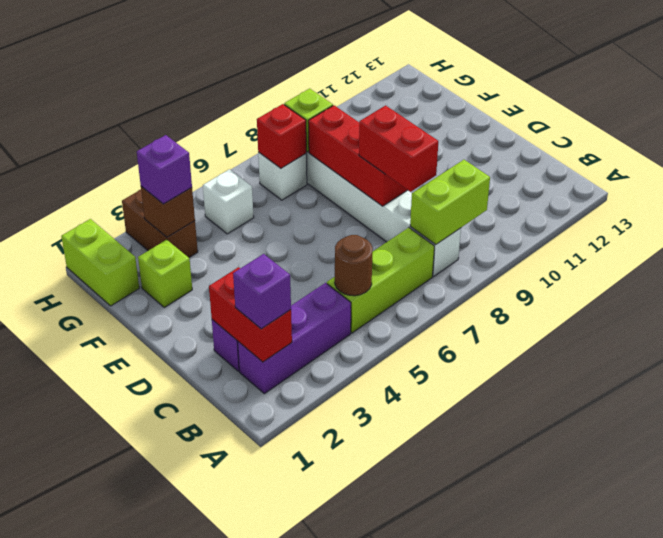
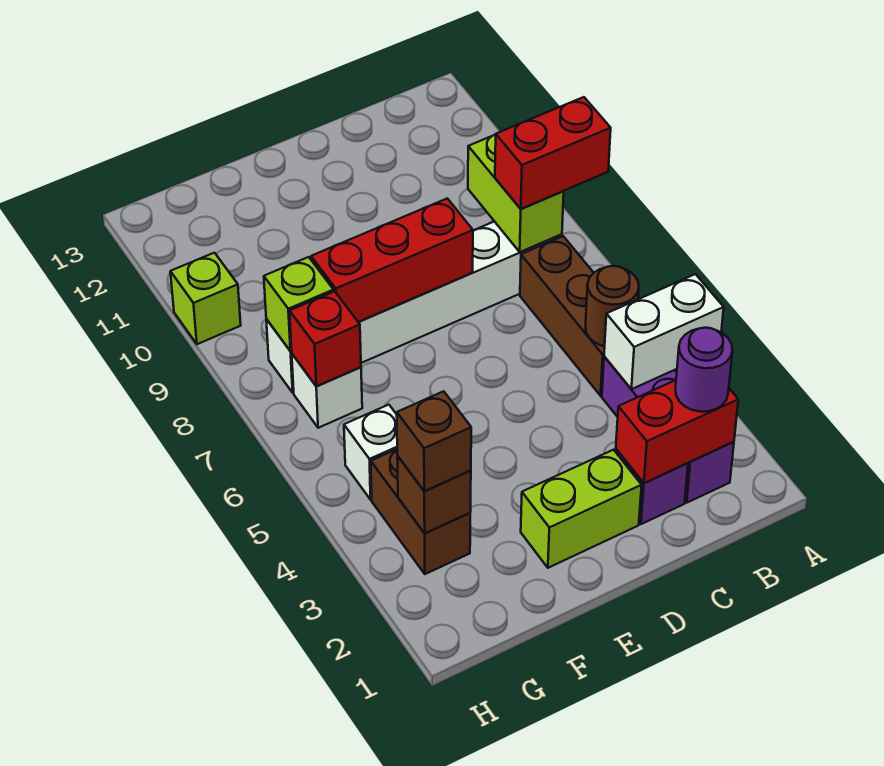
none -> white brick A4:B4 level 2
purple brick B2 level 3 -> purple round brick B2 level 3
lime brick B5:B7 level 1 -> brown brick B5:B7 level 1
red brick C8:D8 level 3 -> red brick A8:B8 level 3
lime brick F2 level 1 -> lime brick H10 level 1
lime brick G1:H1 level 1 -> lime brick D2:E2 level 1
brown brick G3:H3 level 1 -> brown brick G3:G4 level 1
purple brick G3 level 3 -> brown brick G3 level 3

